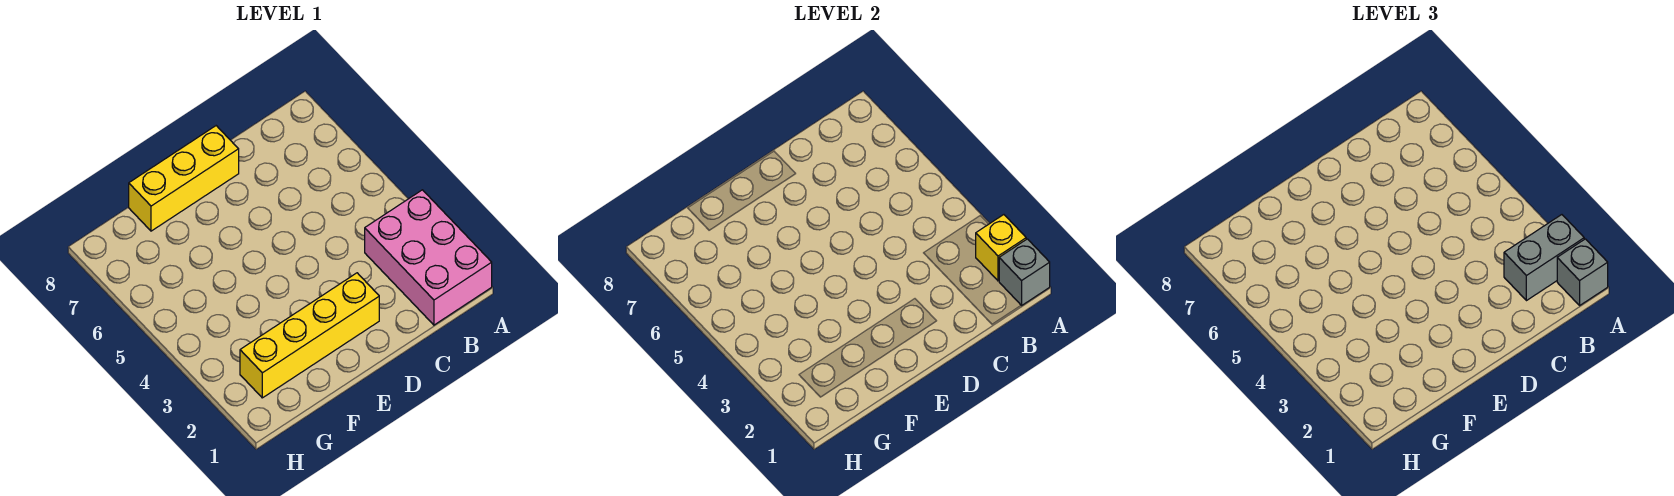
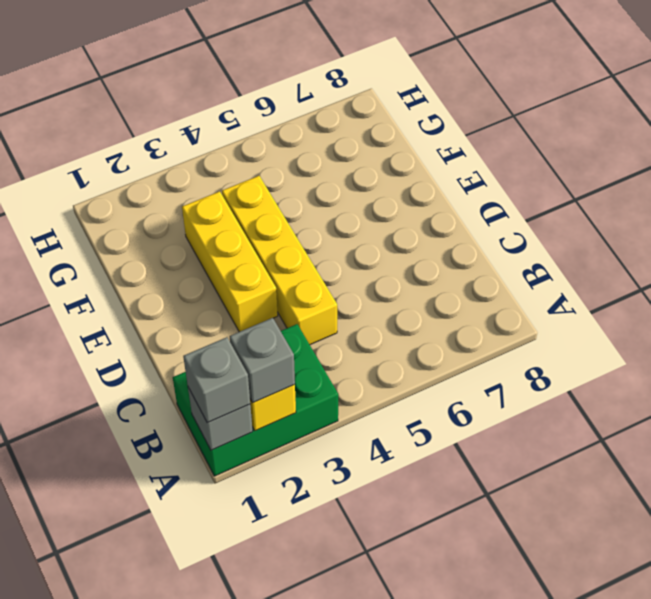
pink brick A1:B3 level 1 -> green brick A1:B3 level 1
grey brick A2:B2 level 3 -> grey brick A2 level 3
yellow brick D2:G2 level 1 -> yellow brick C4:F4 level 1
yellow brick D8:F8 level 1 -> yellow brick D3:F3 level 1

